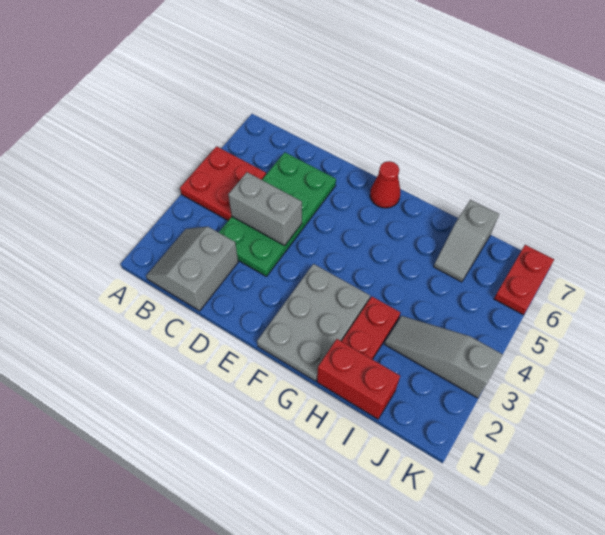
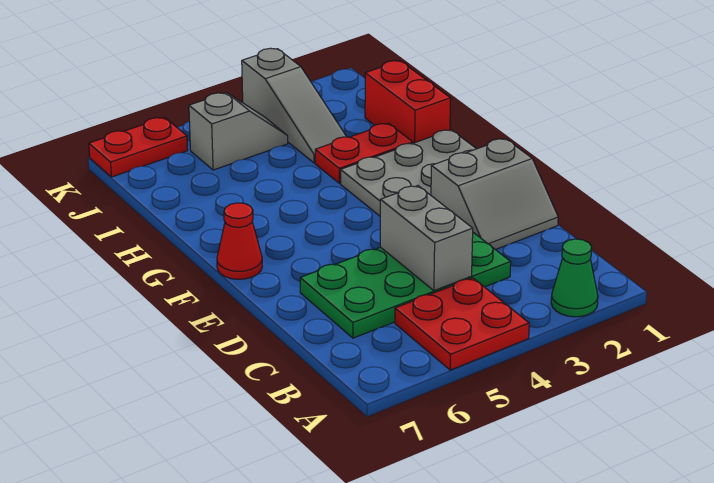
none -> green cone A2 level 1
grey slope B1:C2 level 1 top C -> grey slope D1:E2 level 1 top E
grey slope I6:I7 level 1 top 7 -> grey slope J4:J5 level 1 top 5

